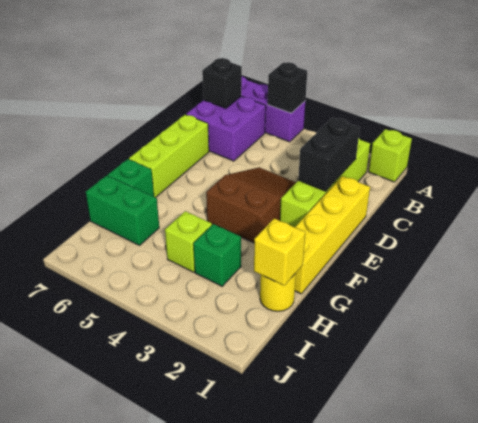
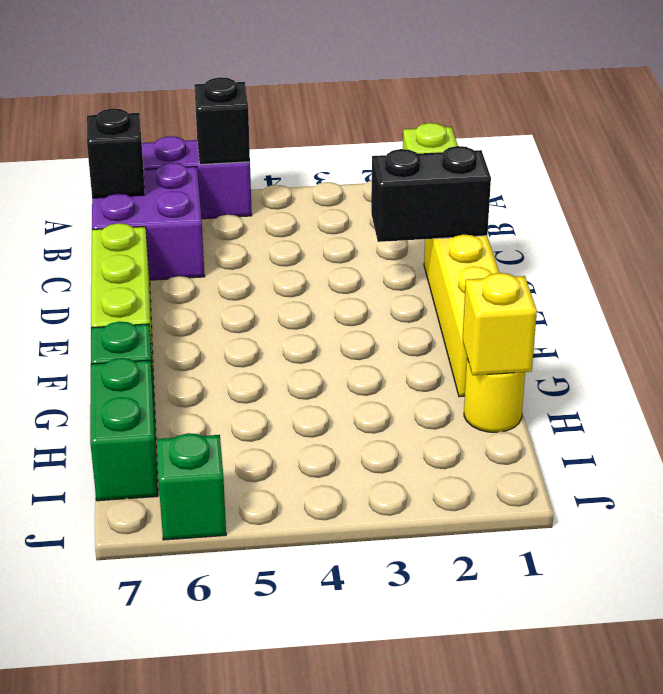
lime brick B2:E2 level 1 -> none
black brick C2:D2 level 2 -> black brick D1:D2 level 2
brown slope D3:F4 level 1 top F -> none
green brick H3 level 1 -> green brick J6 level 1
lime brick H4 level 1 -> none
green brick H6:H7 level 1 -> green brick H7:I7 level 1

